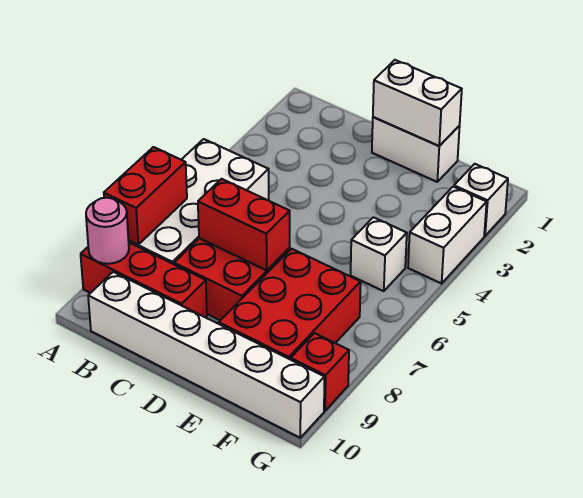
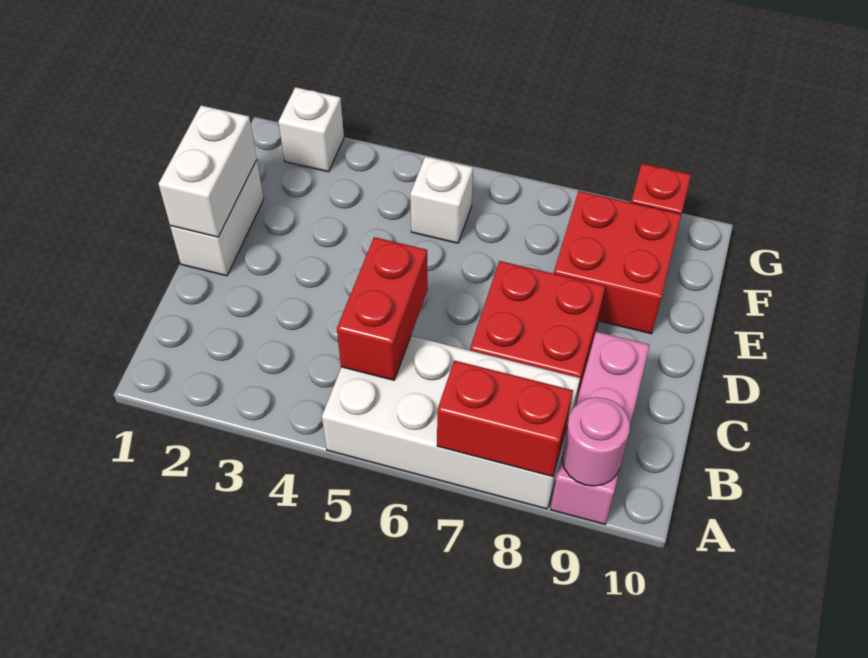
red brick A9:C9 level 1 -> pink brick A9:C9 level 1
white brick B10:G10 level 1 -> none
red brick C7:D7 level 2 -> red brick B5:C5 level 2
red brick E7:F9 level 1 -> red brick E8:F9 level 1
white brick G3:G4 level 1 -> none

